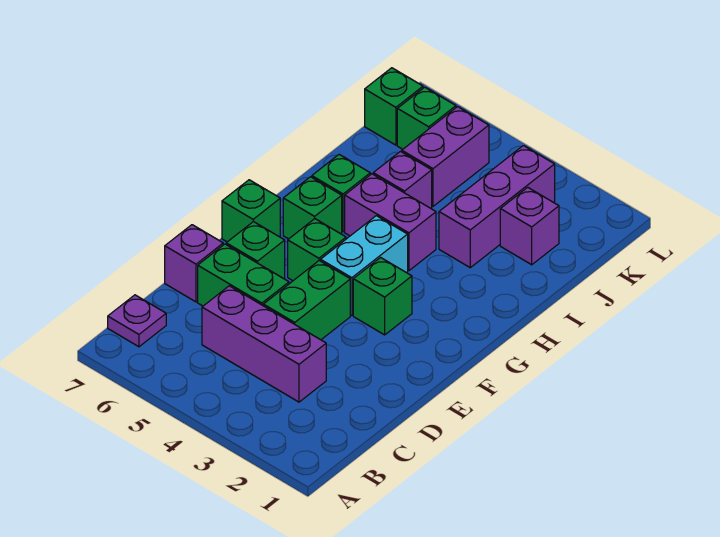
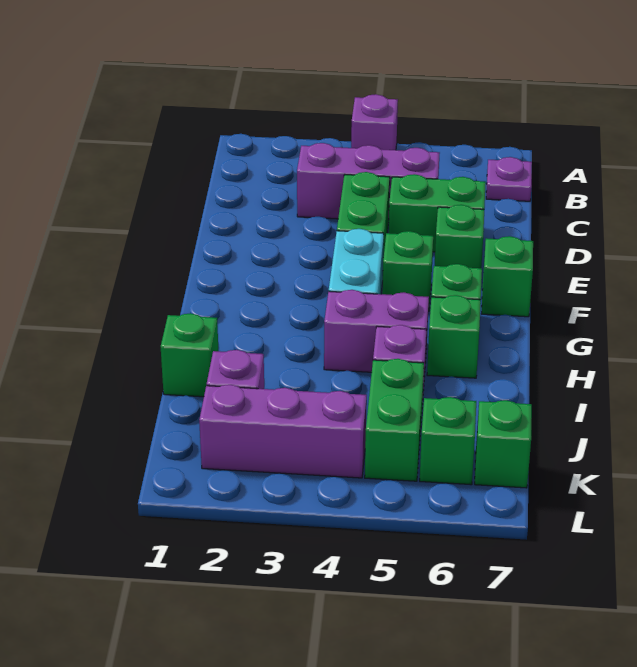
purple brick D7 level 1 -> purple brick A4 level 1
green brick F3 level 1 -> green brick I1 level 1
purple brick I3:K3 level 1 -> purple brick K2:K4 level 1
purple brick J5:K5 level 1 -> green brick J5:K5 level 1

